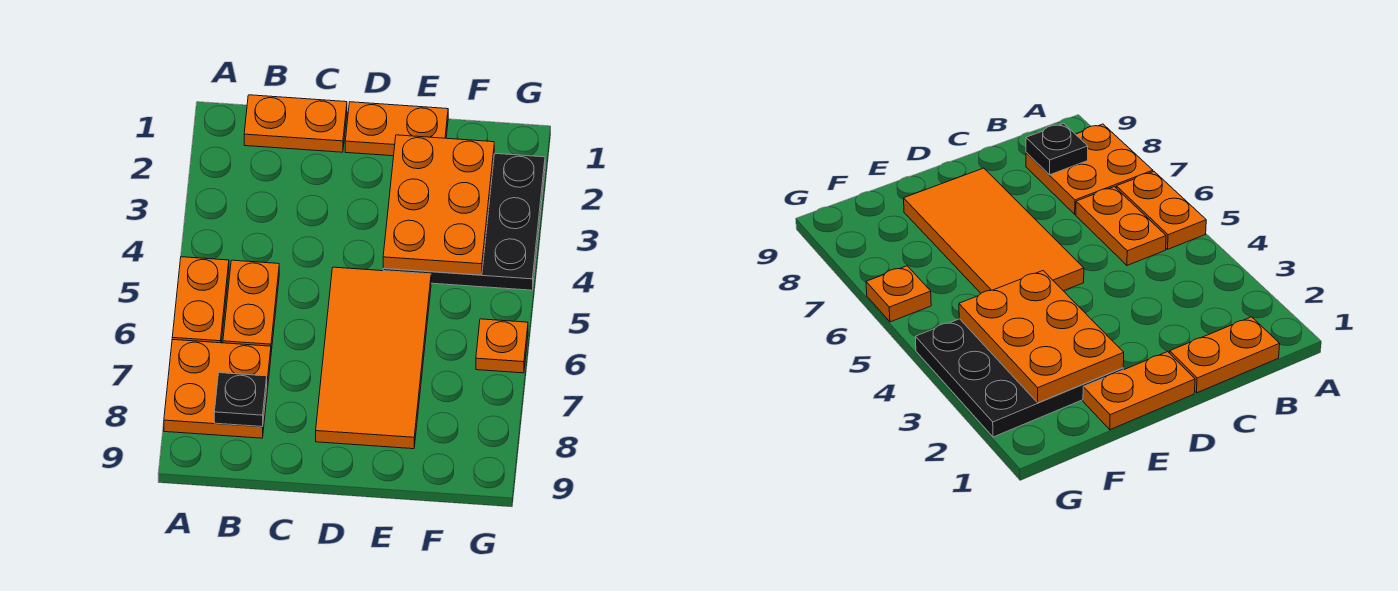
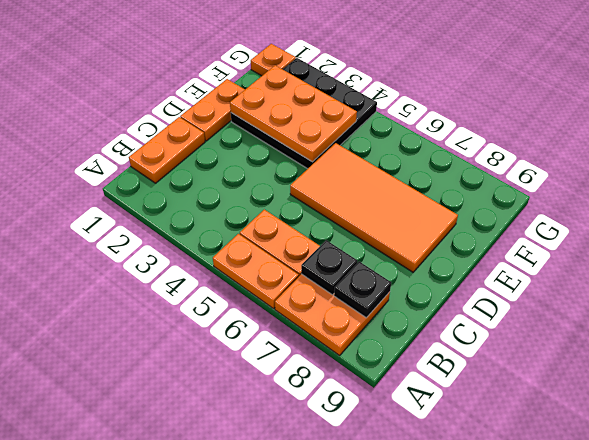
none -> black plate B7 level 2
orange plate G6 level 1 -> orange plate G1 level 1

